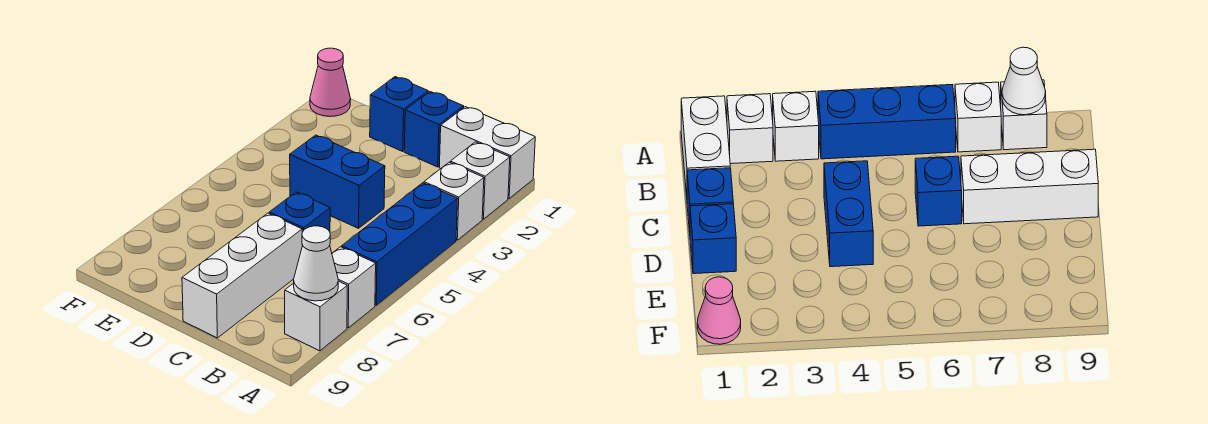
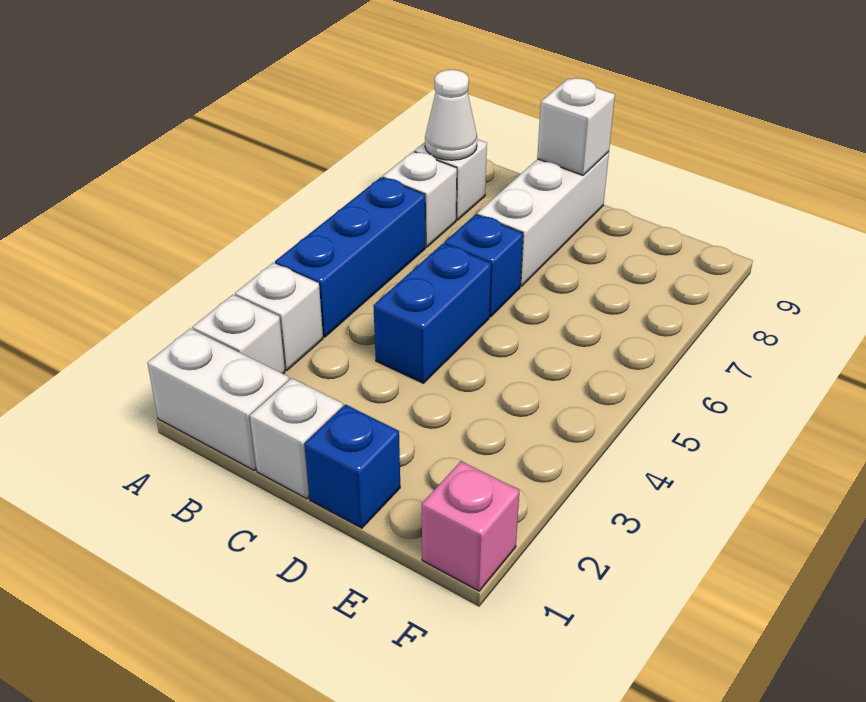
blue brick C1 level 1 -> white brick C1 level 1
blue brick C4:D4 level 1 -> blue brick C4:C5 level 1
none -> white brick C9 level 2
pink cone F1 level 1 -> pink brick F1 level 1

